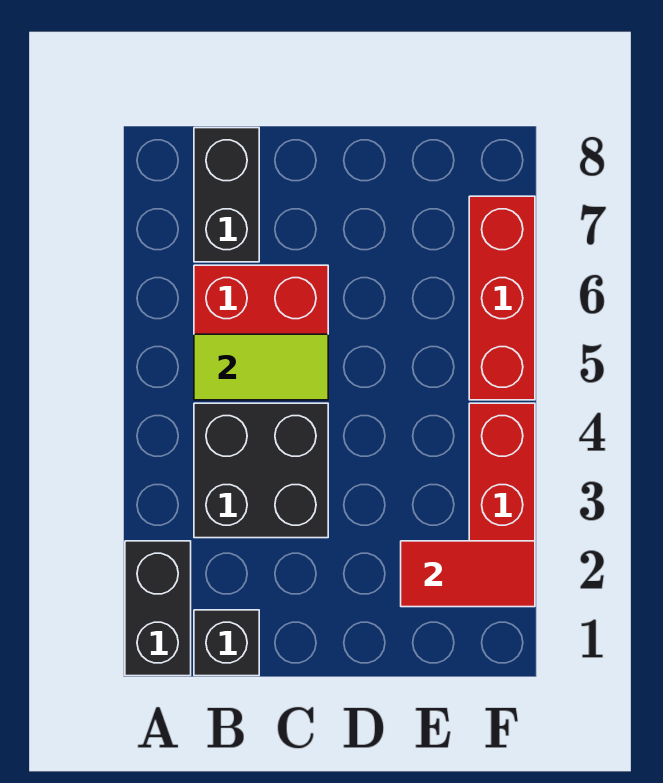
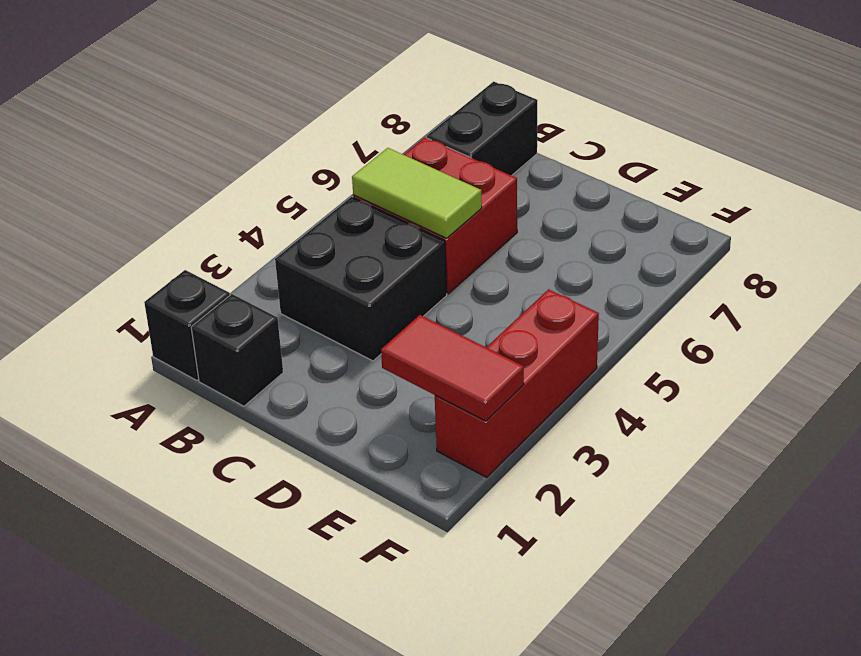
black brick A1:A2 level 1 -> black brick A1 level 1
red brick F5:F7 level 1 -> none

